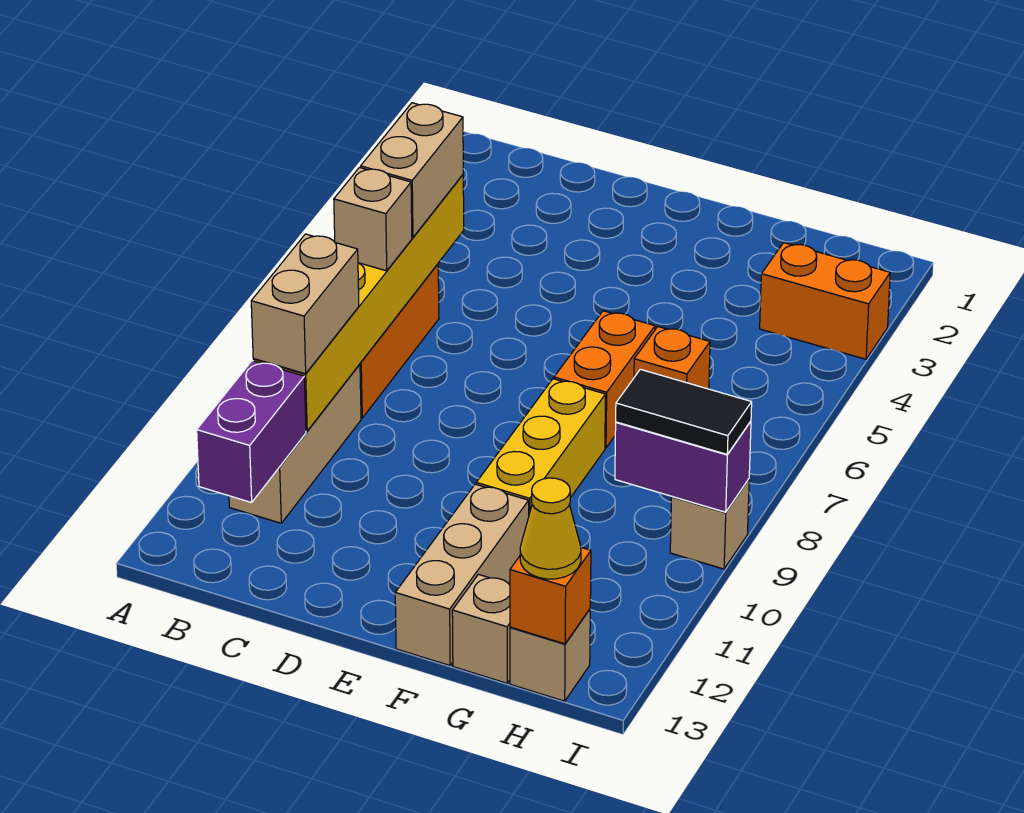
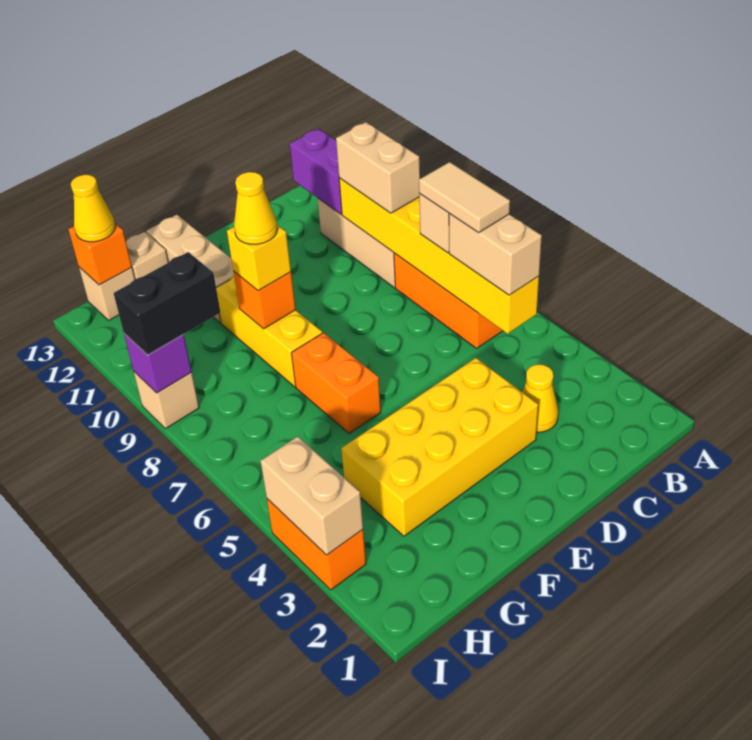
none -> tan tile B6:B7 level 4
none -> yellow cone C3 level 1
none -> yellow brick D3:G4 level 1
none -> yellow brick F9 level 3
none -> yellow cone F9 level 4
orange brick G6 level 1 -> orange brick F9 level 2
orange brick H3:I3 level 1 -> orange brick I3:I4 level 1
purple brick H9:I9 level 2 -> purple brick I9 level 2
black tile H9:I9 level 3 -> black brick H9:I9 level 3
none -> tan brick I3:I4 level 2

